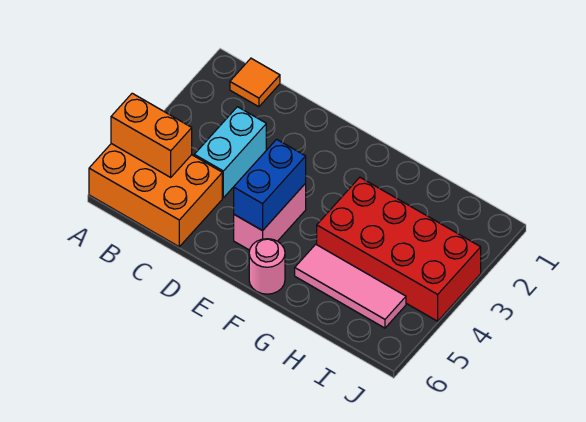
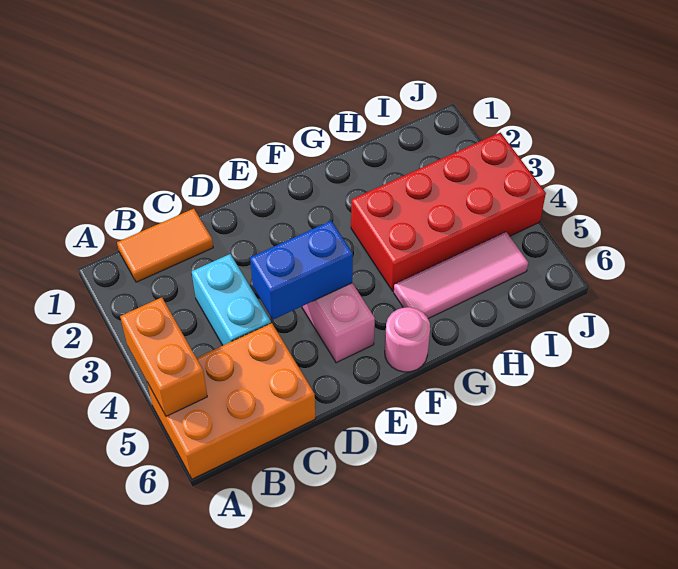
orange brick A5:B5 level 2 -> orange brick A4:A5 level 2
orange tile B1 level 1 -> orange tile B1:C1 level 1
blue brick E4:E5 level 2 -> blue brick D4:E4 level 2

